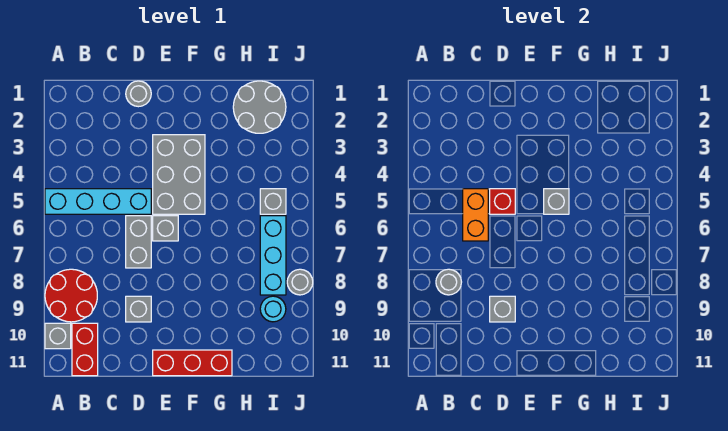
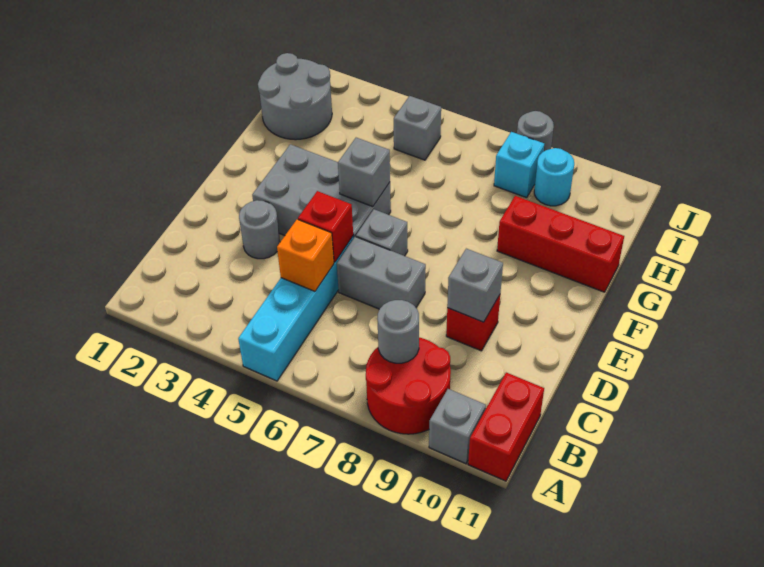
red brick B10:B11 level 1 -> red brick A11:B11 level 1
orange brick C5:C6 level 2 -> orange brick C5 level 2
grey round brick D1 level 1 -> grey round brick D3 level 1
grey brick D9 level 1 -> red brick D9 level 1
red brick E11:G11 level 1 -> red brick G9:G11 level 1
cyan brick I6:I8 level 1 -> cyan brick I8 level 1

